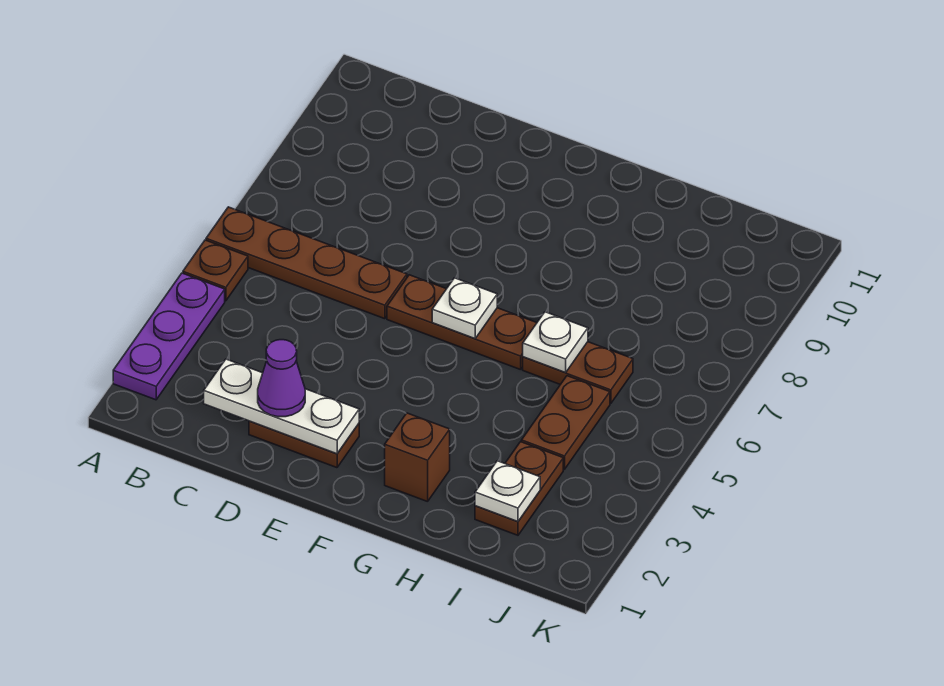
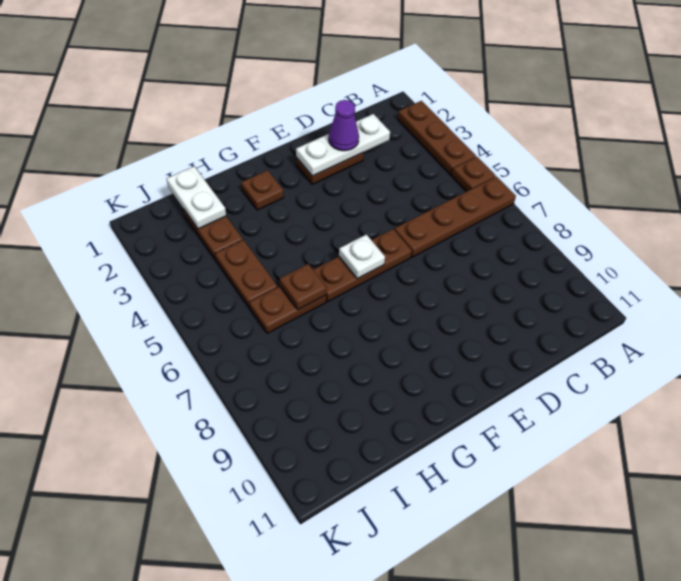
purple plate A2:A4 level 1 -> brown plate A2:A4 level 1
brown brick G2 level 1 -> brown plate G2 level 1
white plate H6 level 2 -> brown plate H6 level 2
white plate I2 level 2 -> white plate I1:I2 level 2

